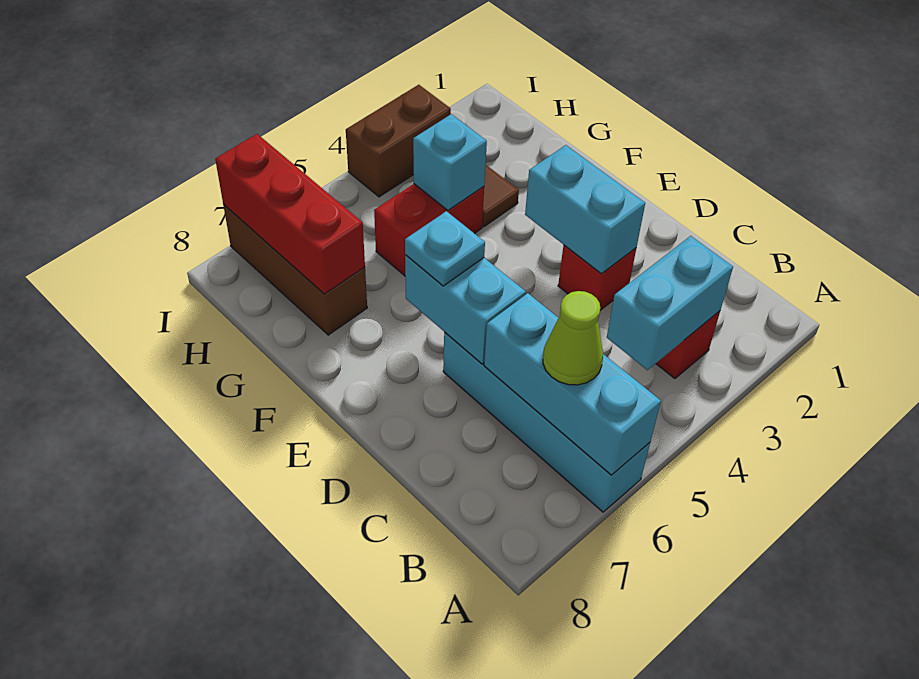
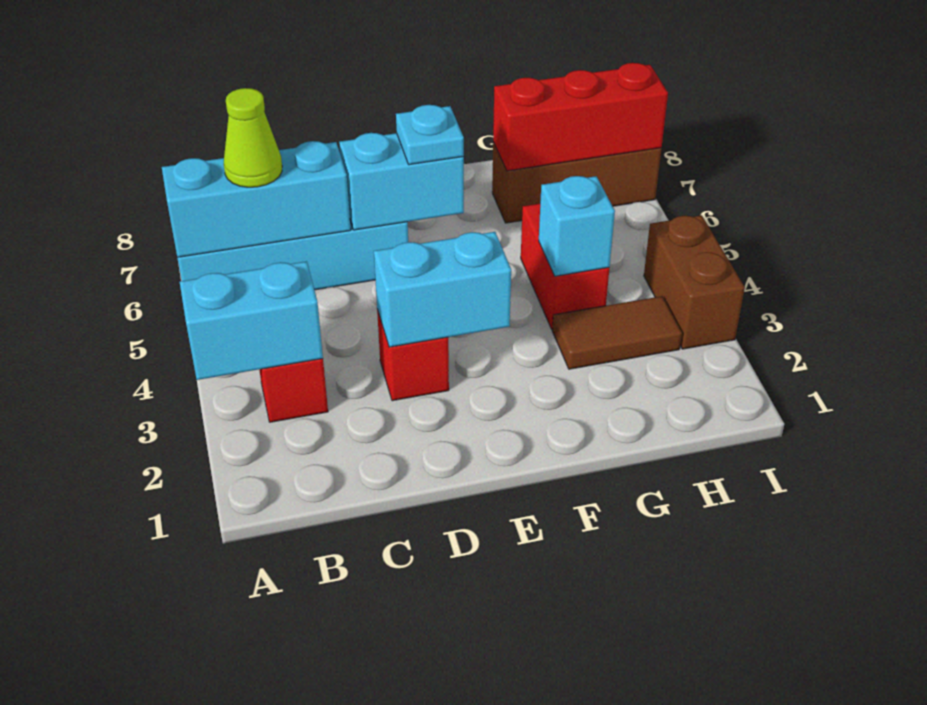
cyan brick B3:B4 level 2 -> cyan brick A3:B3 level 2

